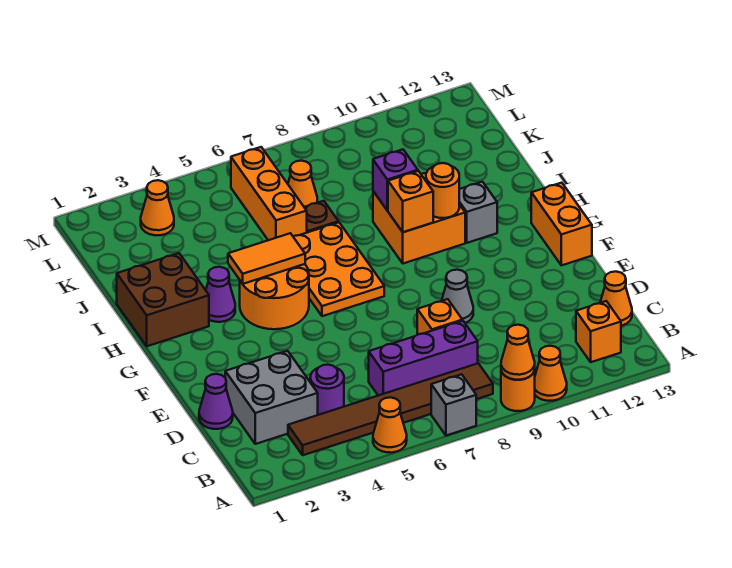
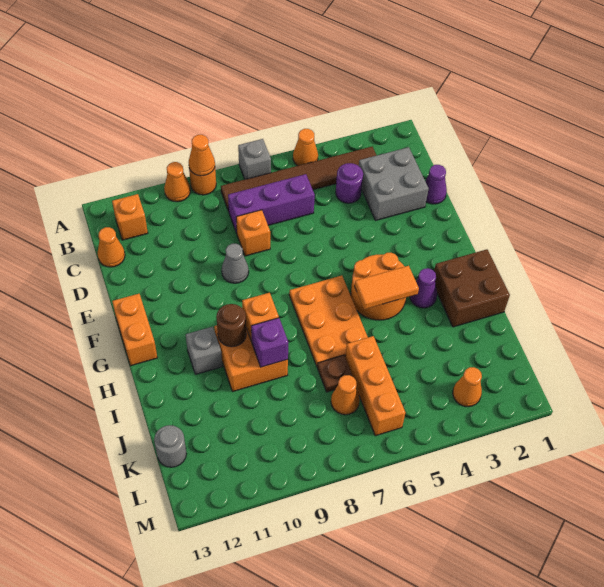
orange round brick H10 level 2 -> brown round brick H10 level 2
none -> grey round brick K13 level 1

